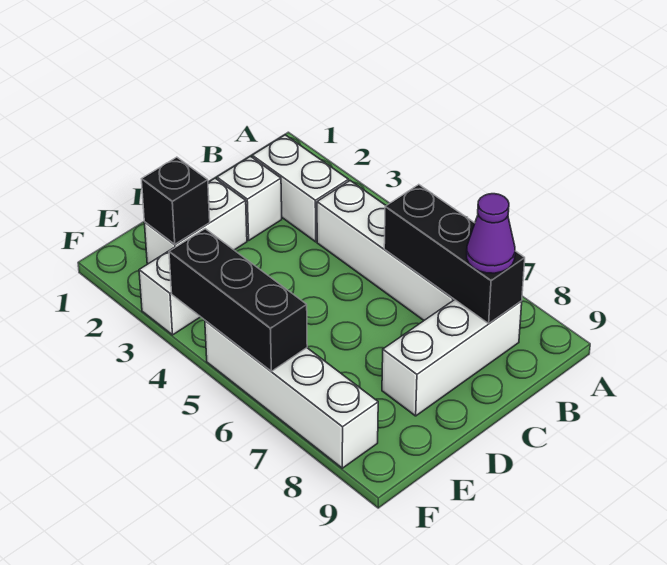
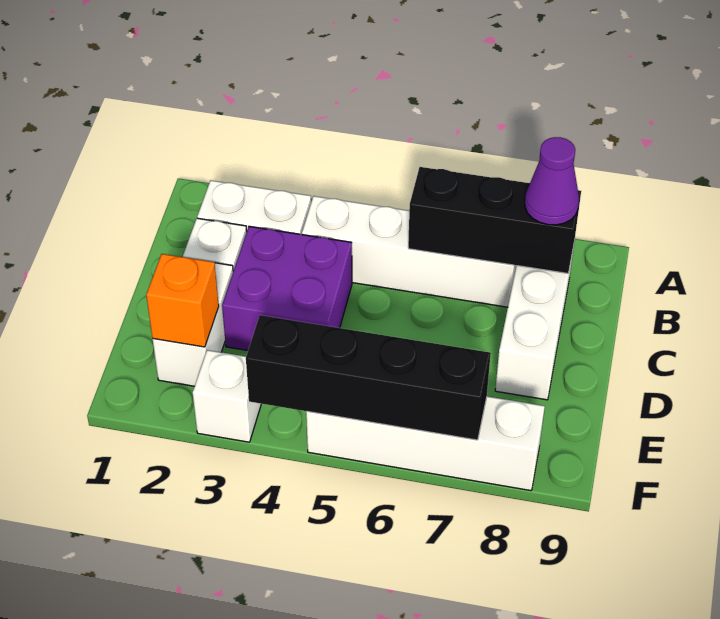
none -> purple brick C3:D4 level 1
black brick E2 level 2 -> orange brick E2 level 2
black brick F4:F6 level 2 -> black brick F4:F7 level 2

